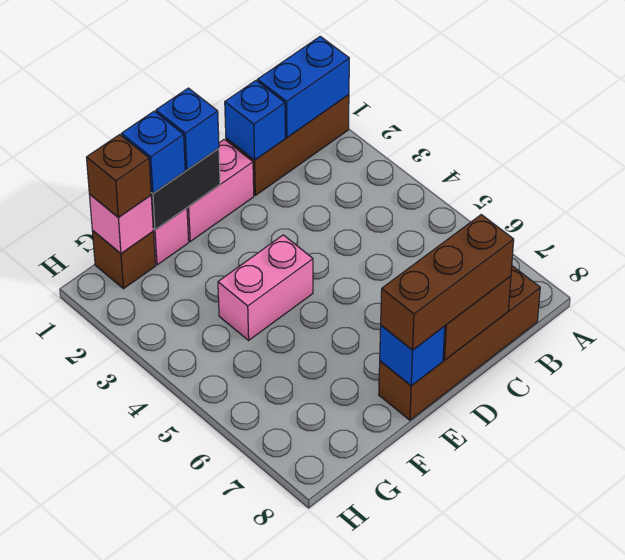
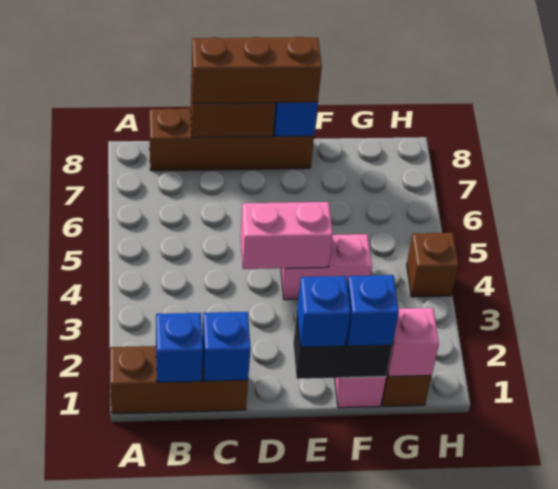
blue brick A1:B1 level 2 -> blue brick B1 level 2
pink brick D1:E1 level 1 -> pink brick D4:E4 level 2
brown brick G1 level 3 -> brown brick H4 level 1

